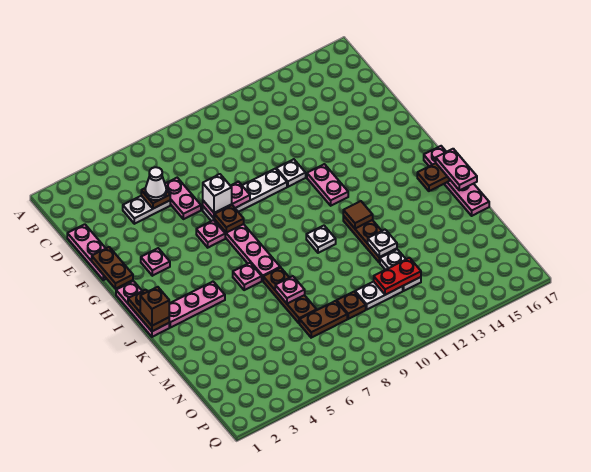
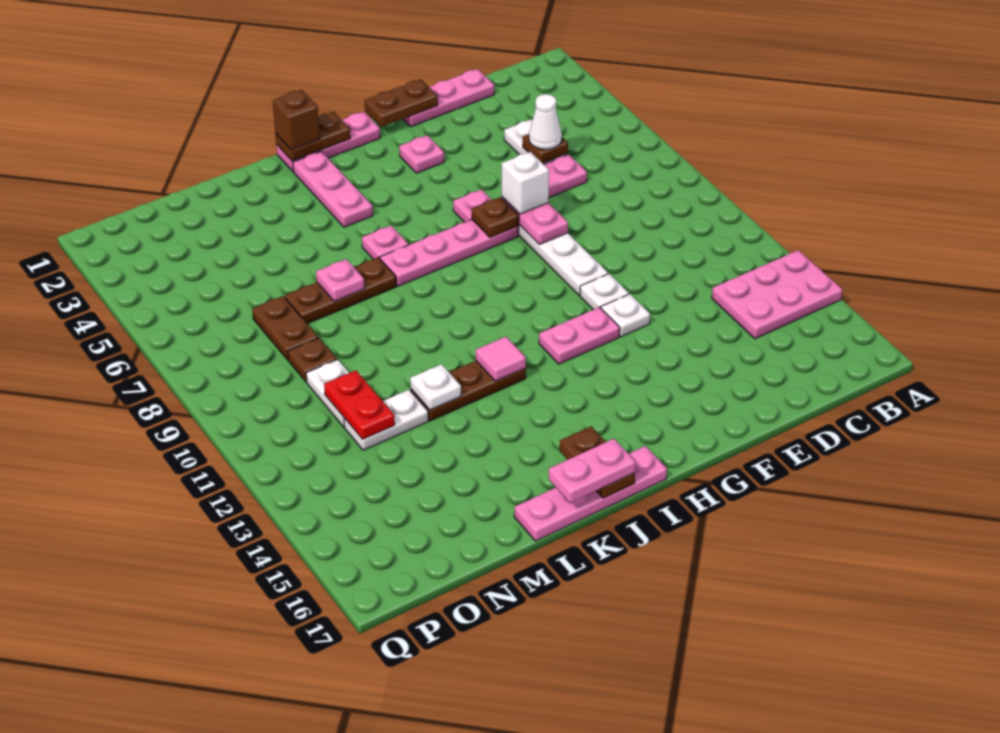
none -> pink plate A13:C14 level 1
white plate J10 level 1 -> white plate F12 level 1
brown tile J12 level 2 -> pink tile J12 level 2

